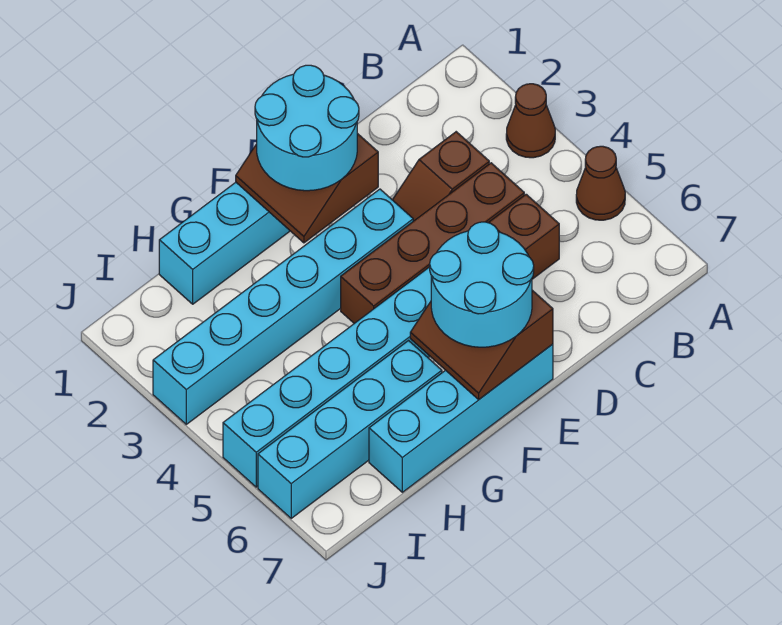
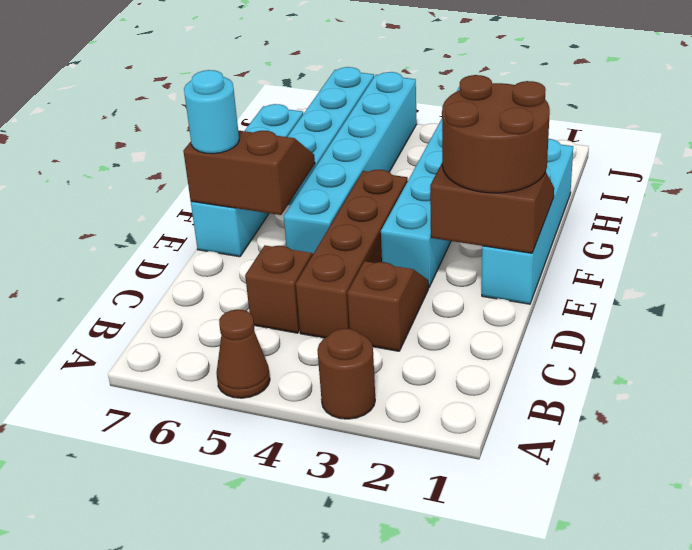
brown cone A3 level 1 -> brown round brick A3 level 1
cyan round brick E1:F2 level 3 -> brown round brick E1:F2 level 3
cyan round brick E6:F7 level 3 -> cyan round brick E7 level 3

